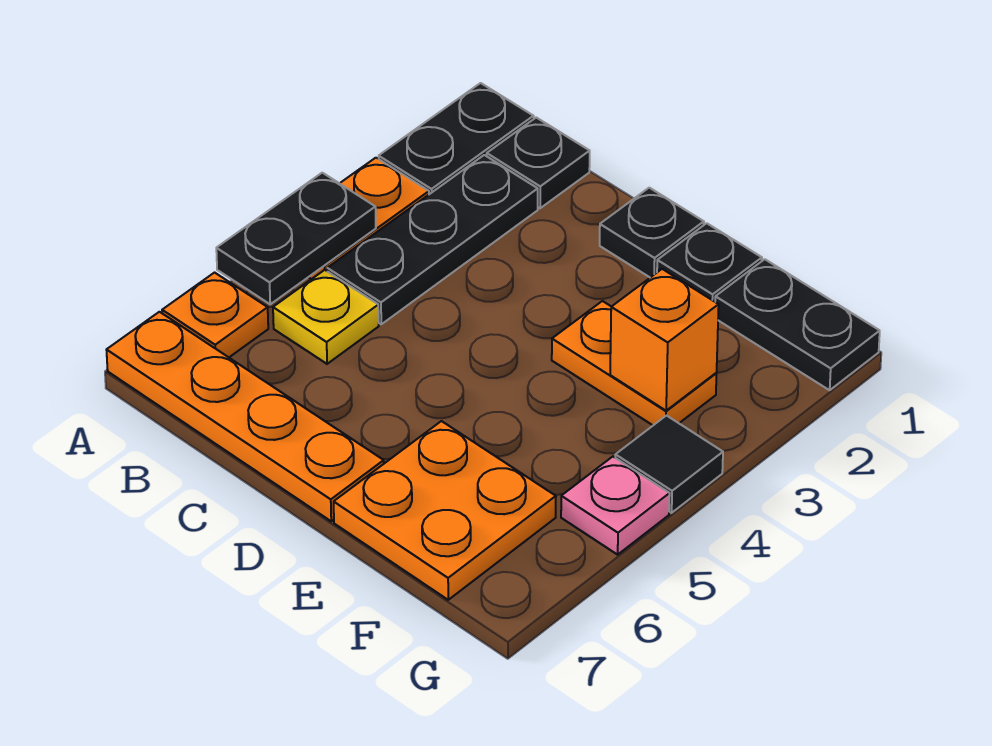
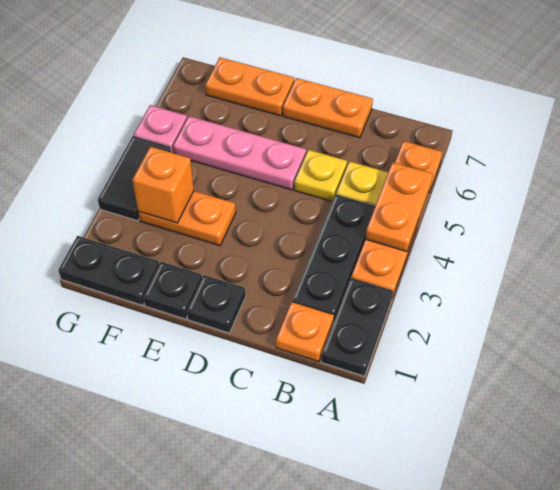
black plate A4:A5 level 2 -> orange plate A4:A5 level 2
orange plate A7:D7 level 1 -> orange plate C7:D7 level 1
black plate B1 level 1 -> orange plate B1 level 1
none -> yellow plate C5 level 1
none -> pink plate D5:F5 level 1
orange plate E6:F7 level 1 -> orange plate E7:F7 level 1
black tile G4 level 1 -> black tile G3:G4 level 1

